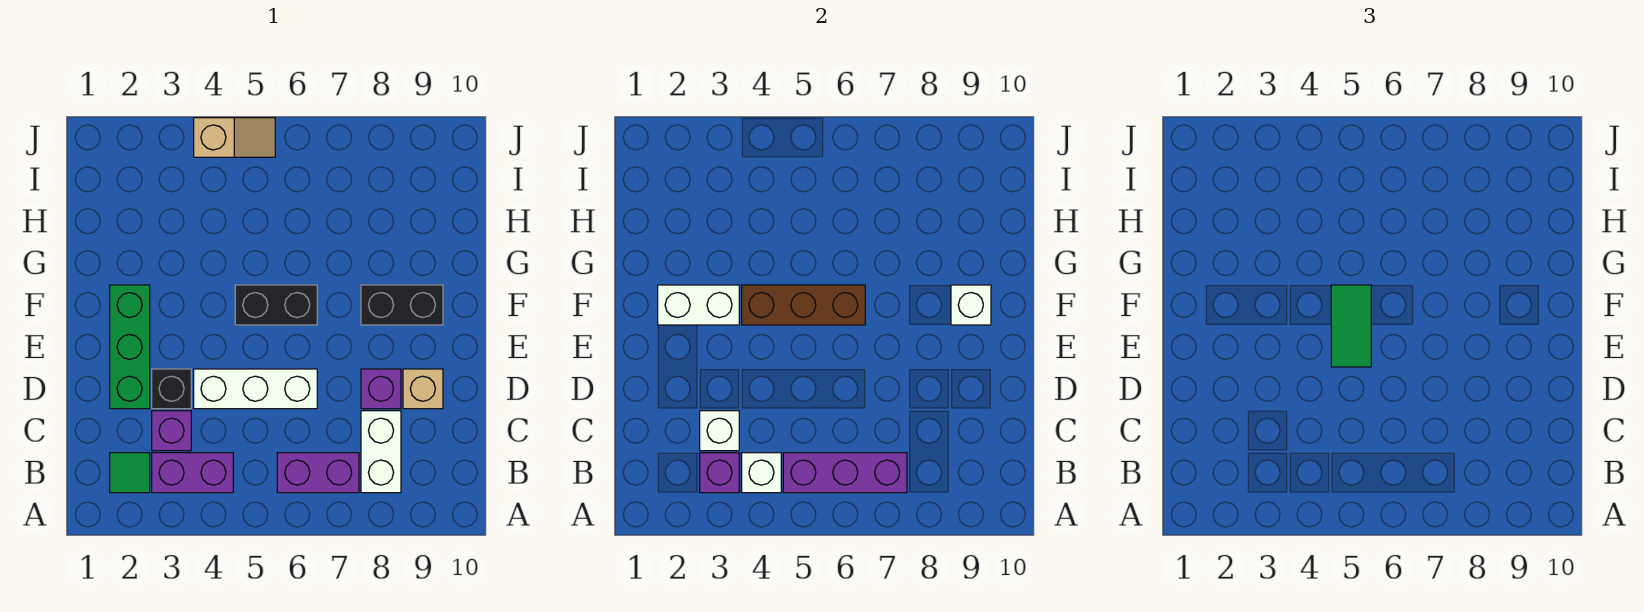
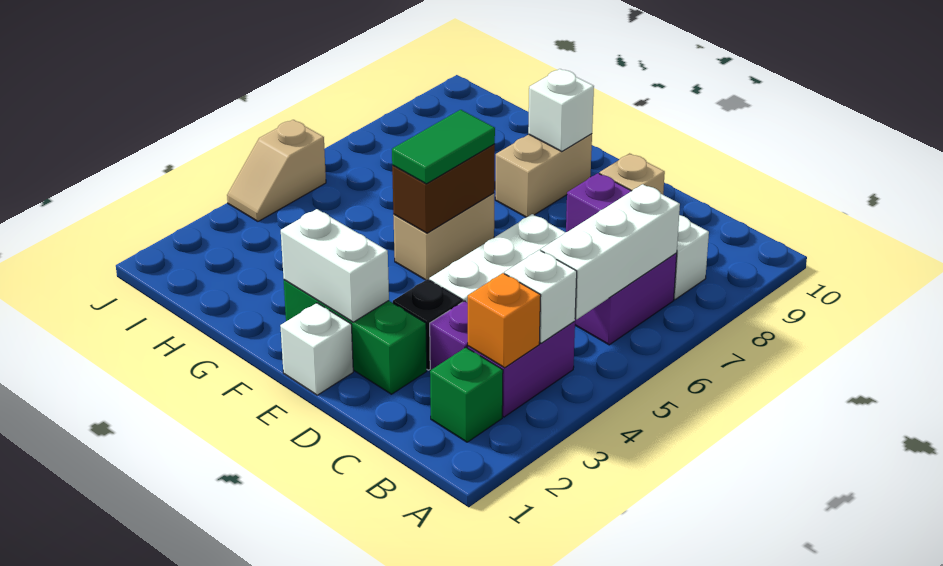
green tile B2 level 1 -> green brick B2 level 1
purple brick B3 level 2 -> orange brick B3 level 2
purple brick B5:B7 level 2 -> white brick B5:B7 level 2
white brick C3 level 2 -> white brick E1 level 1
green tile E5:F5 level 3 -> green tile F5:F6 level 3
white brick F2:F3 level 2 -> white brick E2:F2 level 2
brown brick F4:F6 level 2 -> brown brick F5:F6 level 2
black brick F5:F6 level 1 -> tan brick F5:F6 level 1
black brick F8:F9 level 1 -> tan brick F8:F9 level 1
tan slope J4:J5 level 1 top 4 -> tan slope J4:J5 level 1 top 5

